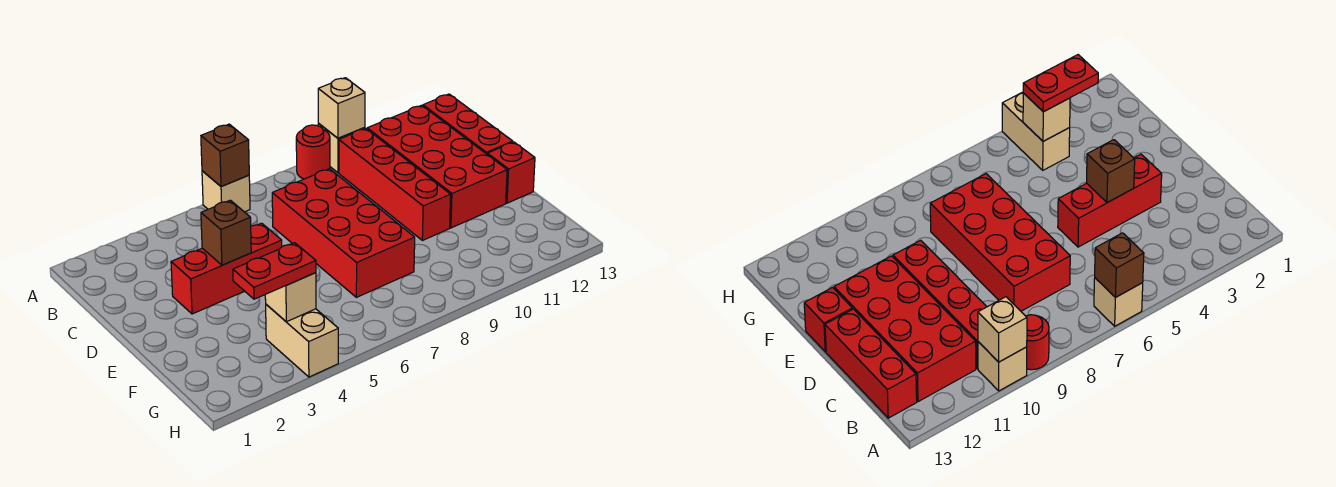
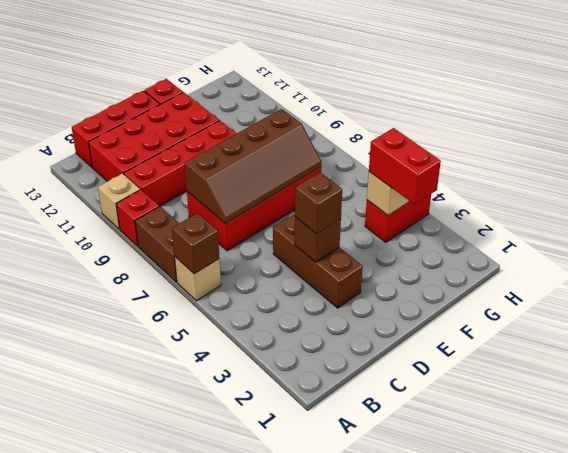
none -> brown brick A7:A8 level 1
red round brick A9 level 1 -> red brick A9 level 1
tan brick A10 level 2 -> none
none -> brown slope C7:F8 level 2 top 8
red brick D3:D5 level 1 -> brown brick D3:D5 level 1
none -> brown brick D4 level 3
red plate G3:G4 level 3 -> red brick G3:G4 level 3
tan brick G4:H4 level 1 -> red brick G4:H4 level 1

